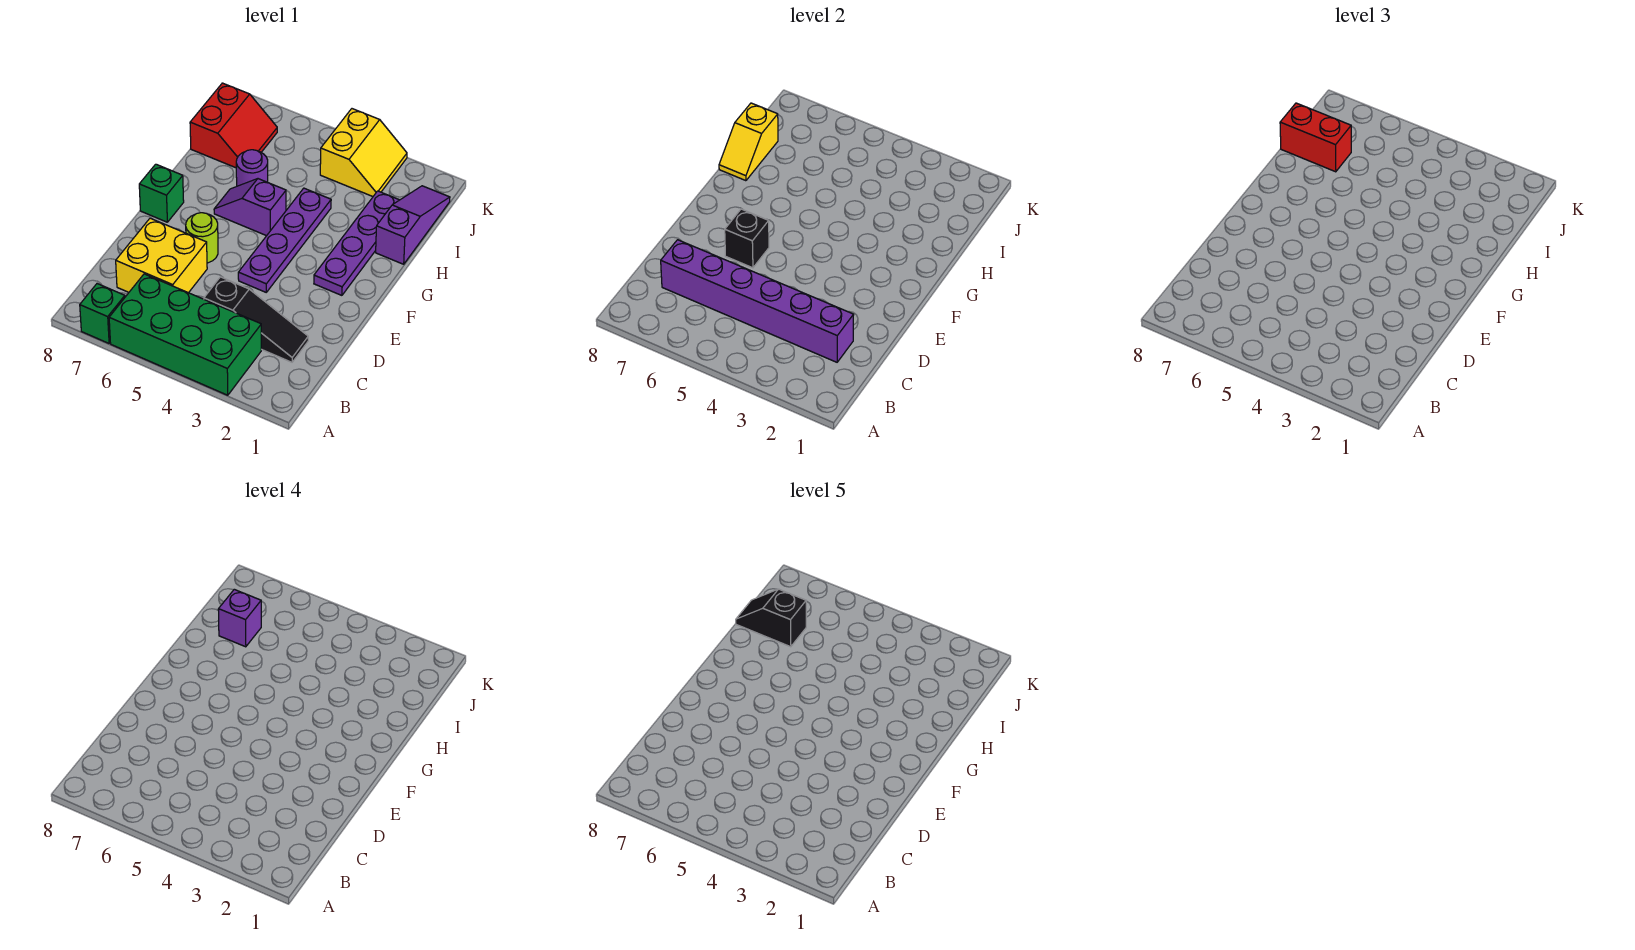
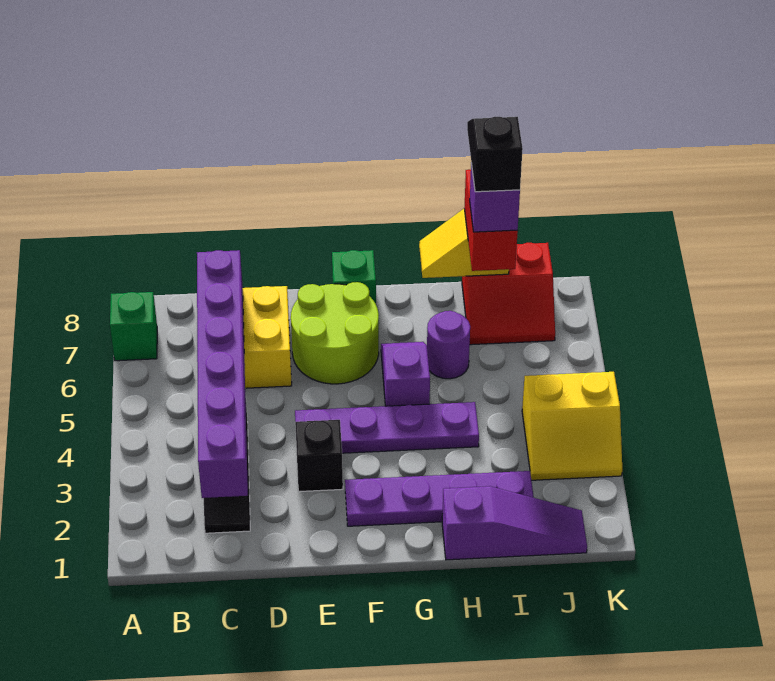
green brick A3:B6 level 1 -> none
lime round brick E6 level 1 -> lime round brick E6:F7 level 1
black brick E6 level 2 -> black brick E3 level 1

